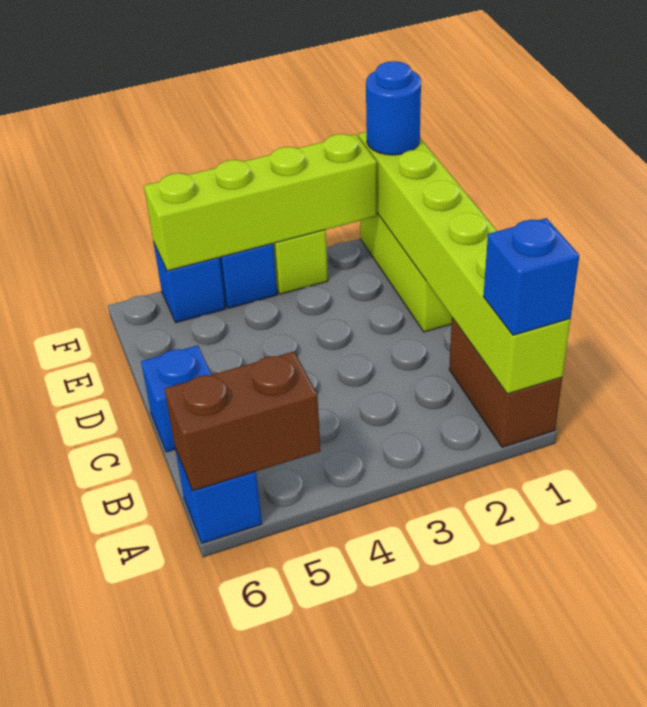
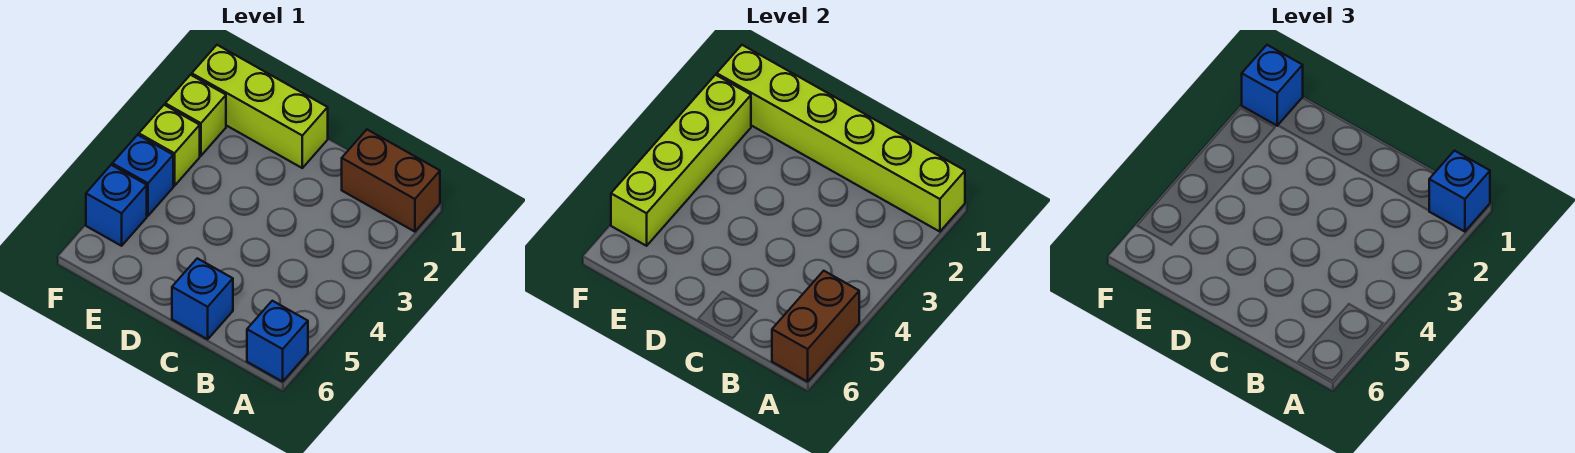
blue round brick F1 level 3 -> blue brick F1 level 3
none -> lime brick F2 level 1

